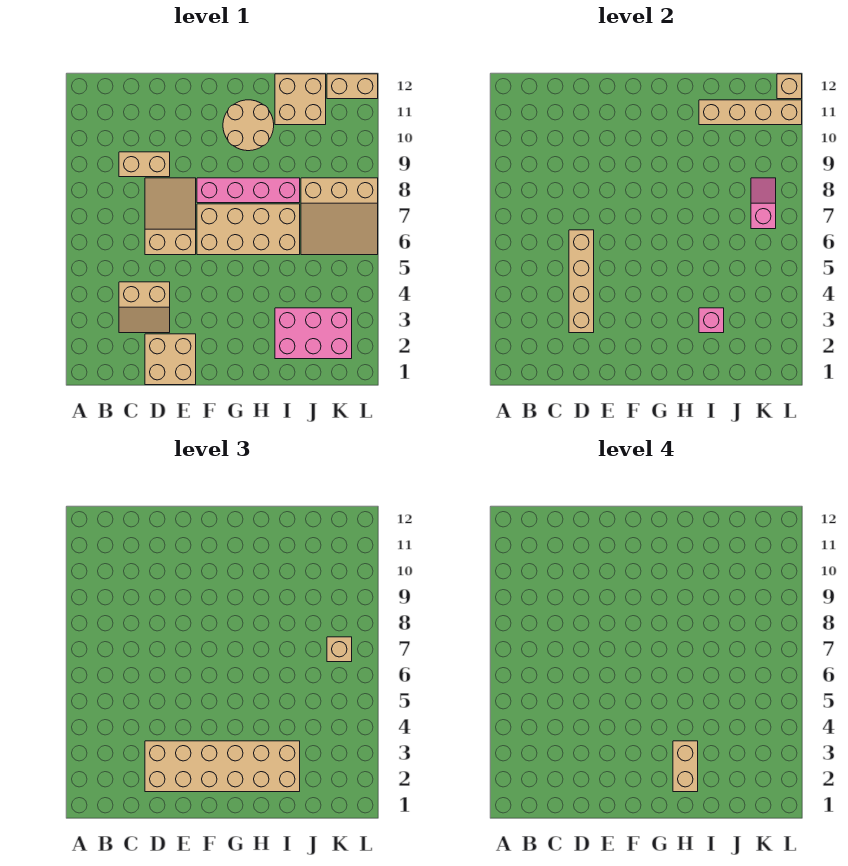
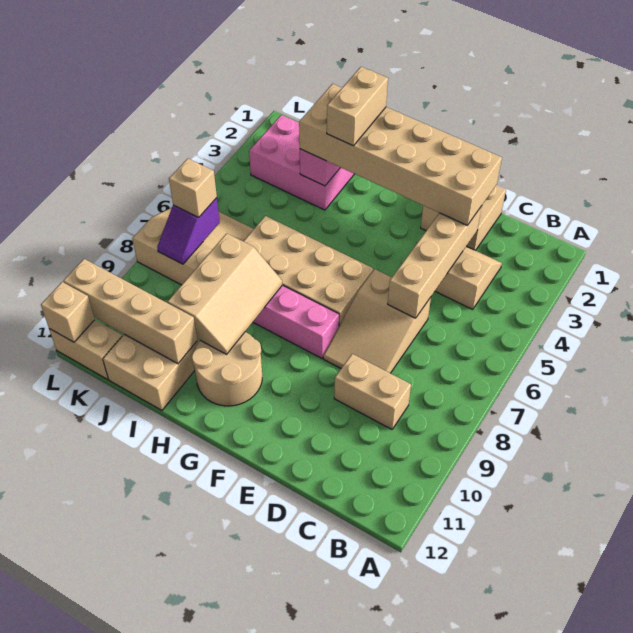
none -> tan slope H8:I10 level 2 top I
pink slope K7:K8 level 2 top 7 -> purple slope K7:K8 level 2 top 7

